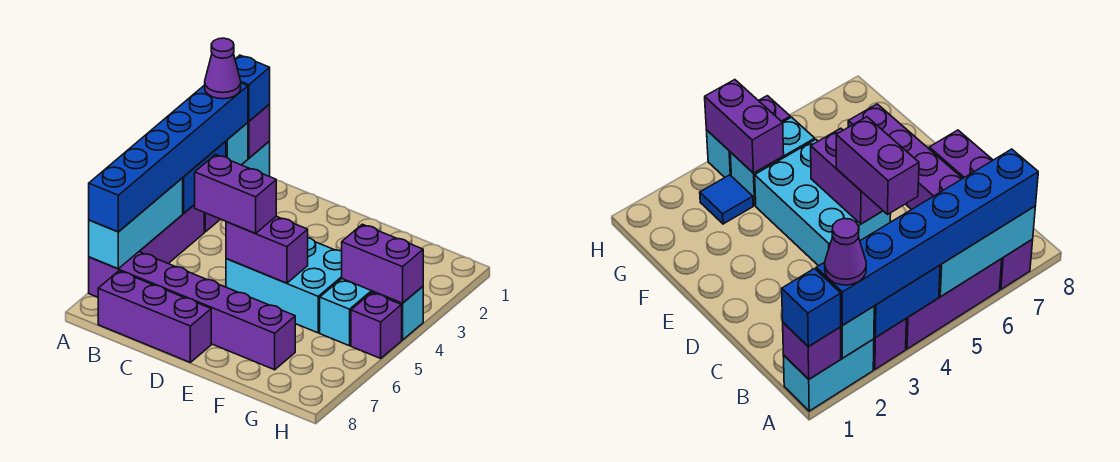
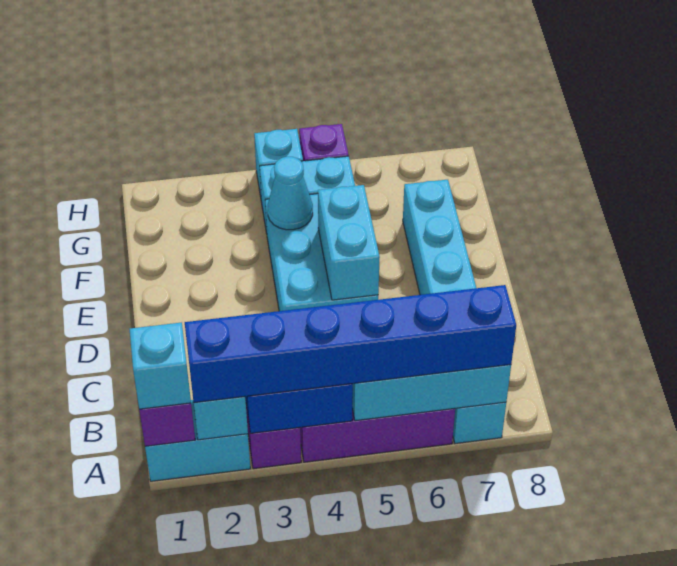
blue brick A1 level 3 -> cyan brick A1 level 3
purple cone A2 level 4 -> none
purple brick A7:F7 level 1 -> cyan brick A7:F7 level 1
purple brick B8:D8 level 1 -> none
purple brick C5:D5 level 3 -> none
purple brick D5:E5 level 2 -> cyan brick D5:E5 level 2
none -> cyan cone F4 level 2
blue tile G3 level 1 -> none
purple brick G4:H4 level 2 -> none

